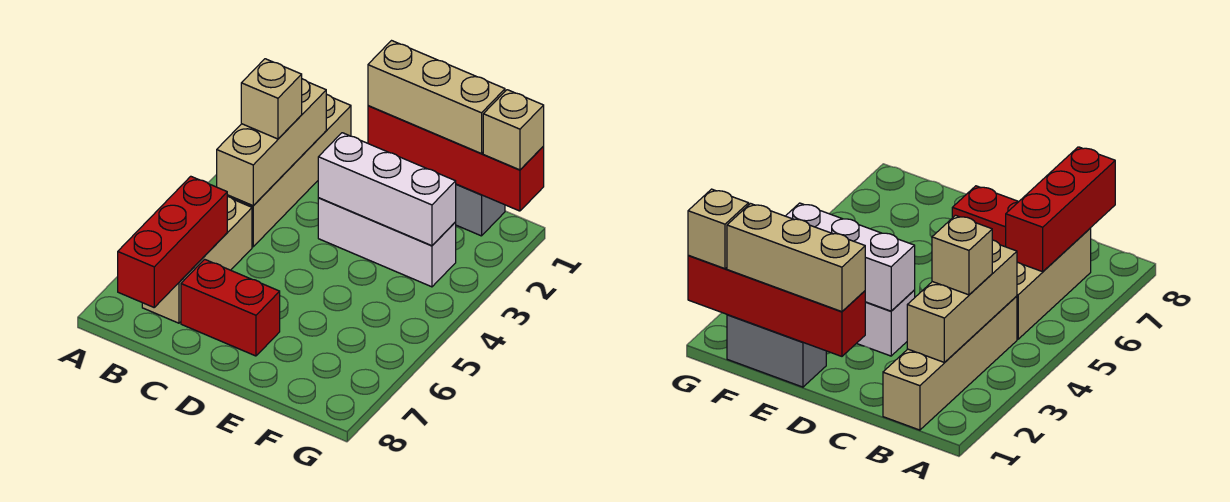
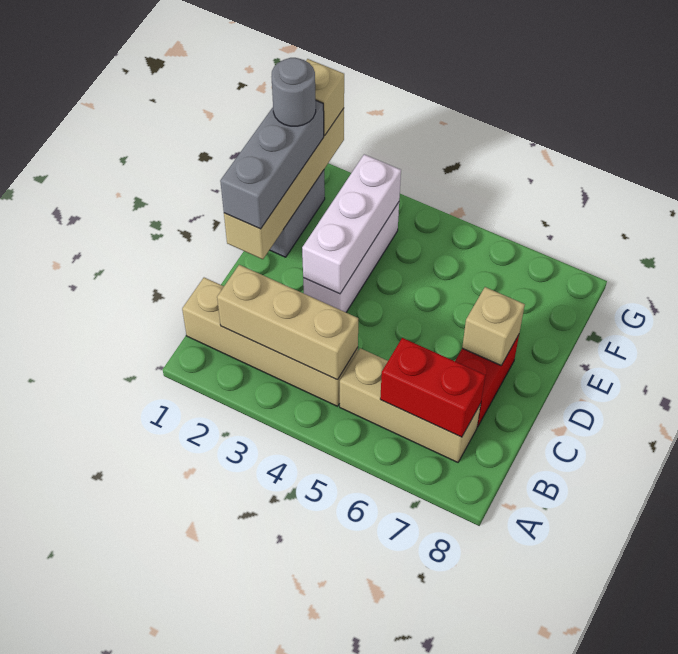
tan brick B3 level 3 -> tan brick D7 level 2
red brick B6:B8 level 2 -> red brick B6:B7 level 2
red brick D1:G1 level 2 -> tan brick D1:G1 level 2
tan brick D1:F1 level 3 -> grey brick D1:F1 level 3
none -> grey round brick F1 level 4

